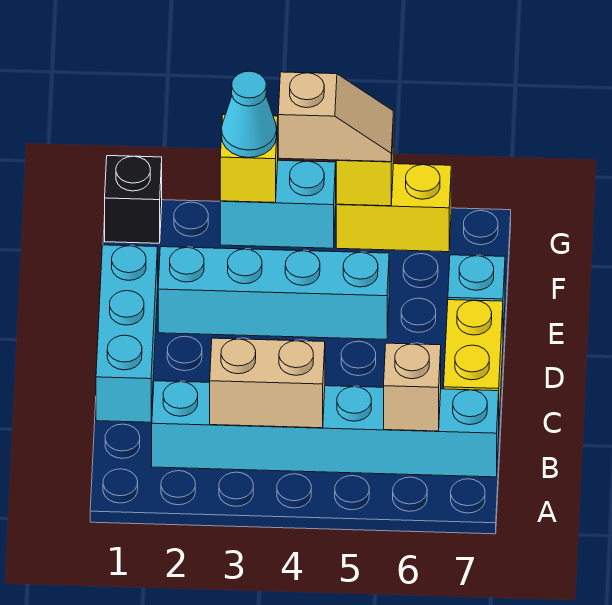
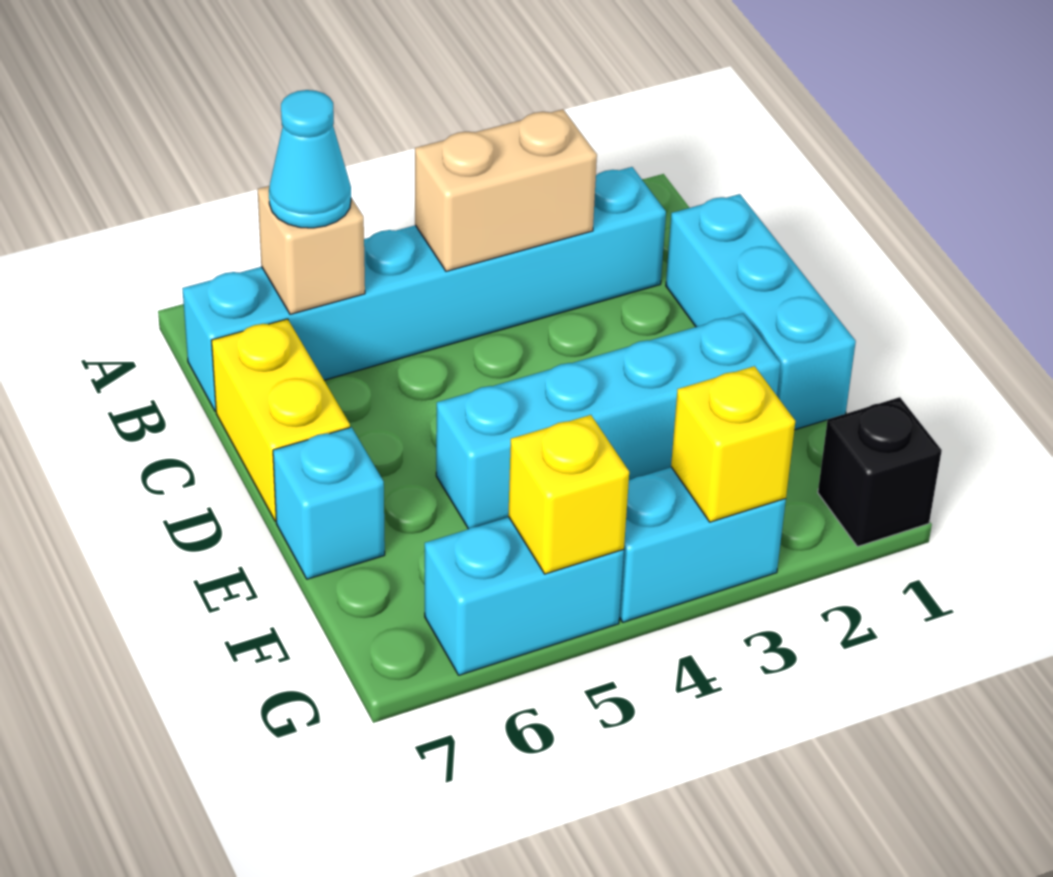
cyan cone G3 level 3 -> cyan cone B6 level 3
tan slope G4:G5 level 3 top 4 -> none
yellow brick G5:G6 level 1 -> cyan brick G5:G6 level 1

